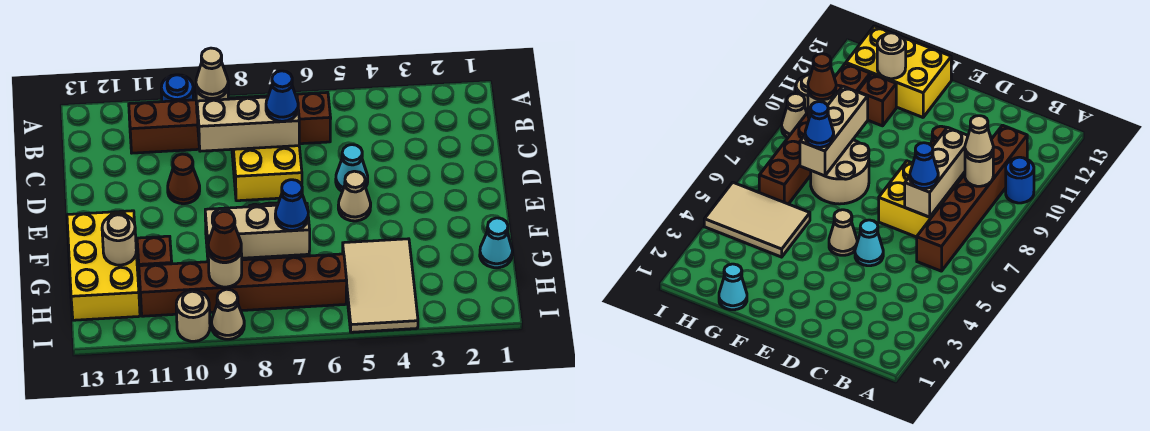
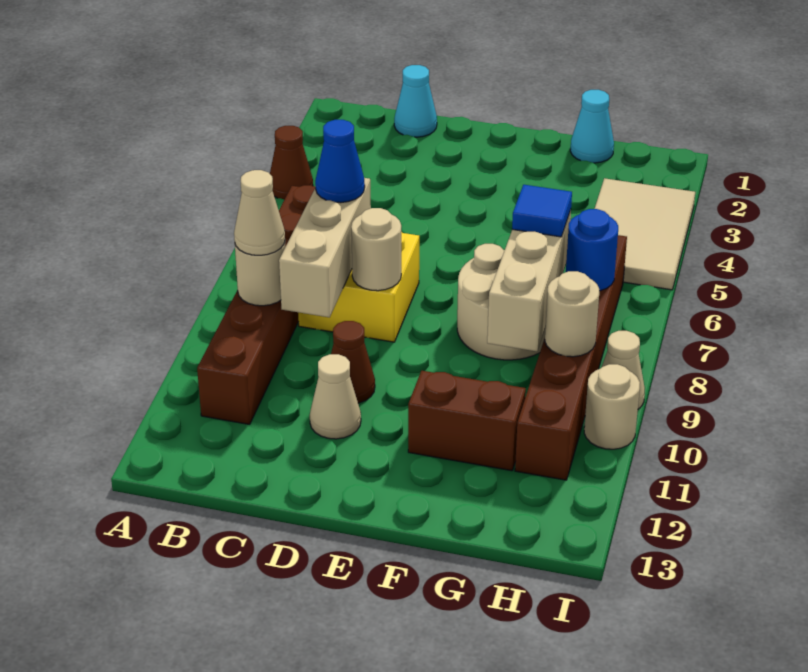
blue round brick A10 level 1 -> blue round brick H7 level 2
cyan cone D5 level 1 -> cyan cone C1 level 1
tan cone E5 level 1 -> tan cone D11 level 1
yellow brick F12:H13 level 1 -> none
tan tile G4:I5 level 1 -> tan tile H3:I5 level 1
blue cone G7 level 3 -> blue tile G7 level 3
brown brick G11 level 1 -> brown brick F11:G11 level 1
tan round brick G12 level 2 -> tan round brick D8 level 2
brown cone H9 level 3 -> brown cone A4 level 1

